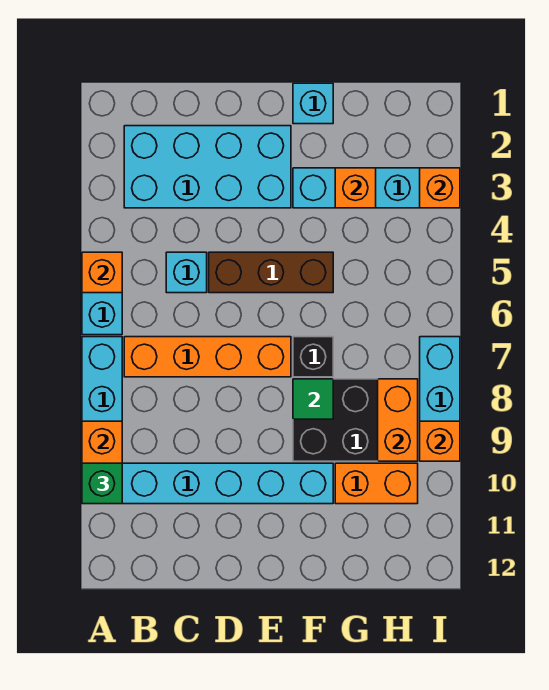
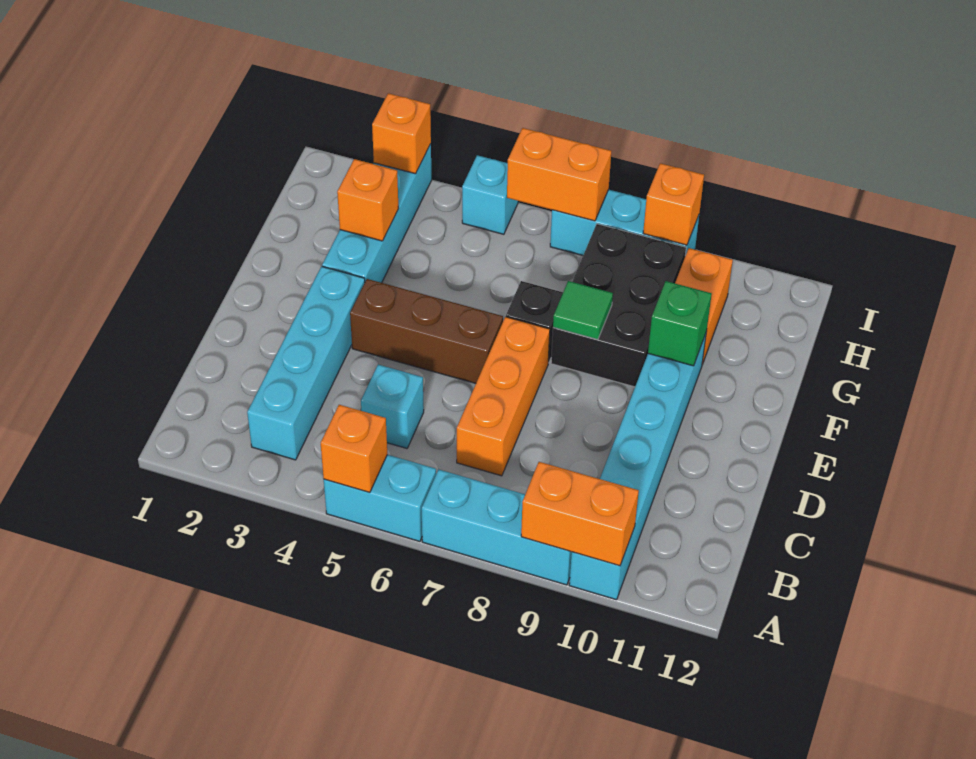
green brick A10 level 3 -> green brick F10 level 2
cyan brick B2:E3 level 1 -> cyan brick B3:E3 level 1
orange brick B7:E7 level 1 -> orange brick C7:E7 level 1
brown brick D5:F5 level 1 -> brown brick E4:E6 level 1
cyan brick F1 level 1 -> cyan brick I5 level 1
orange brick H8:H9 level 2 -> orange brick I6:I7 level 2

